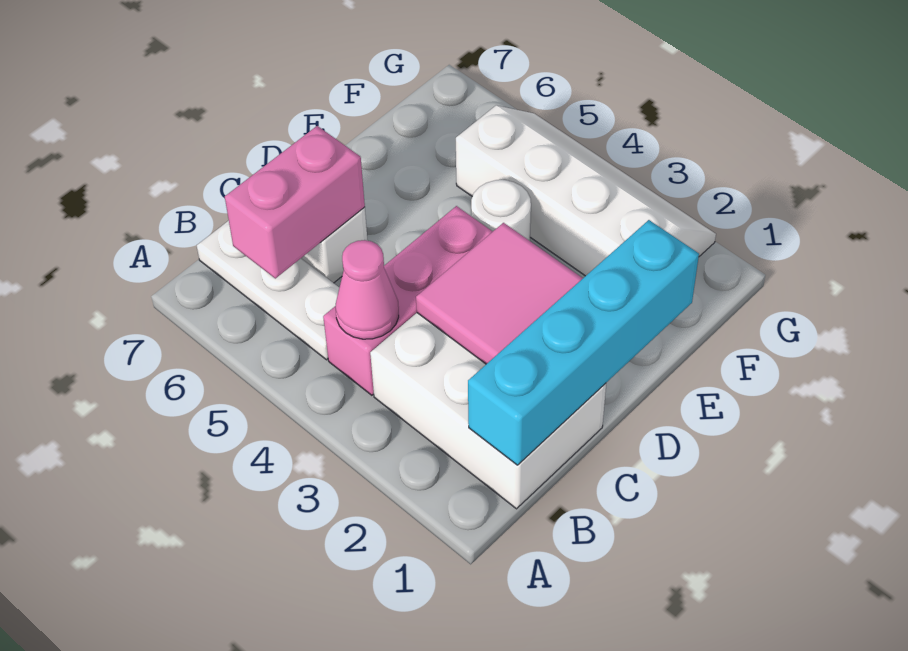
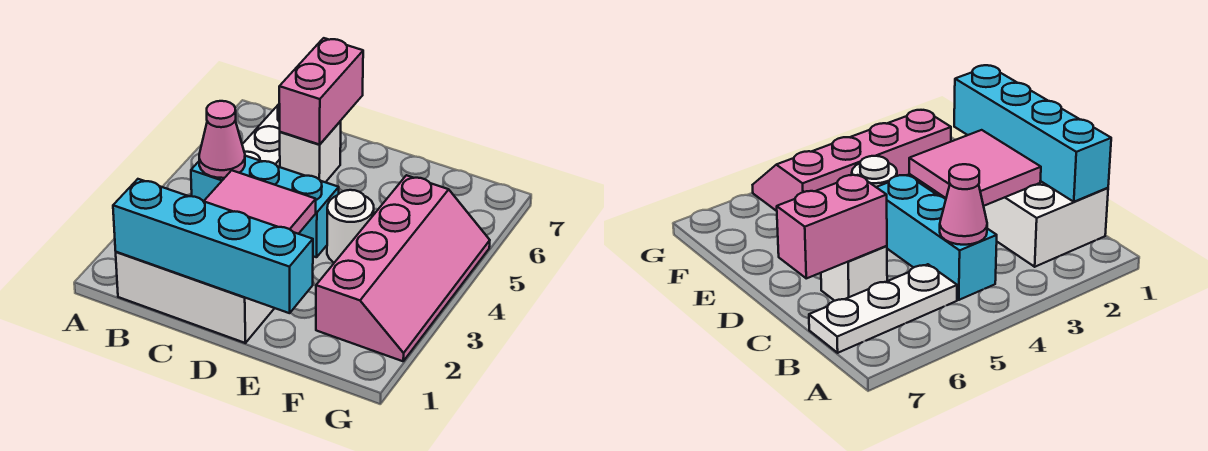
white brick B1:C3 level 1 -> white brick B1:D2 level 1
pink brick B4:D4 level 1 -> cyan brick B4:D4 level 1
pink brick B6:C6 level 2 -> pink brick C6:C7 level 2
white slope F2:G5 level 1 top F -> pink slope F2:G5 level 1 top F

